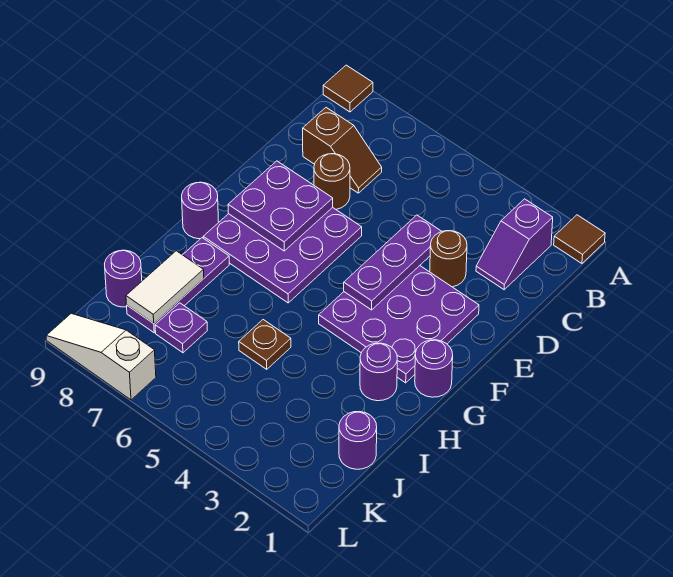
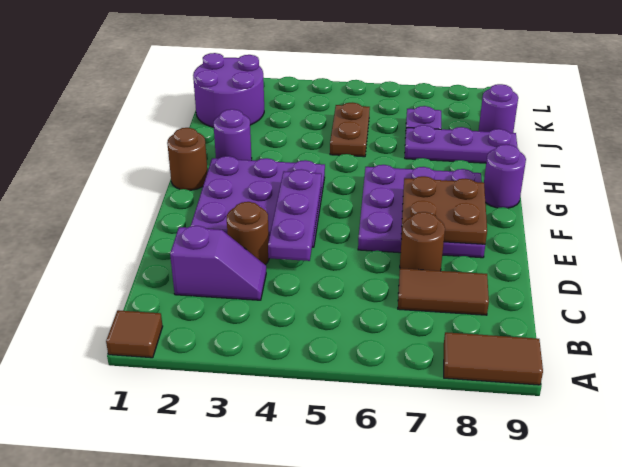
brown tile A9 level 1 -> brown tile A8:A9 level 1
purple slope B2:C2 level 1 top B -> purple slope C2:C3 level 1 top 2
brown slope C7:C8 level 1 top 8 -> brown tile C7:C8 level 1
purple plate E7:F8 level 2 -> brown plate E7:F8 level 2
purple round brick G1 level 1 -> brown round brick G1 level 1
purple plate H8:J8 level 1 -> purple plate I7:I9 level 1
brown plate I5 level 1 -> brown plate I5:J5 level 1
white tile I8:J8 level 2 -> none
purple round brick J1 level 1 -> purple round brick J1:K2 level 1
white slope L7:L9 level 1 top 7 -> none

